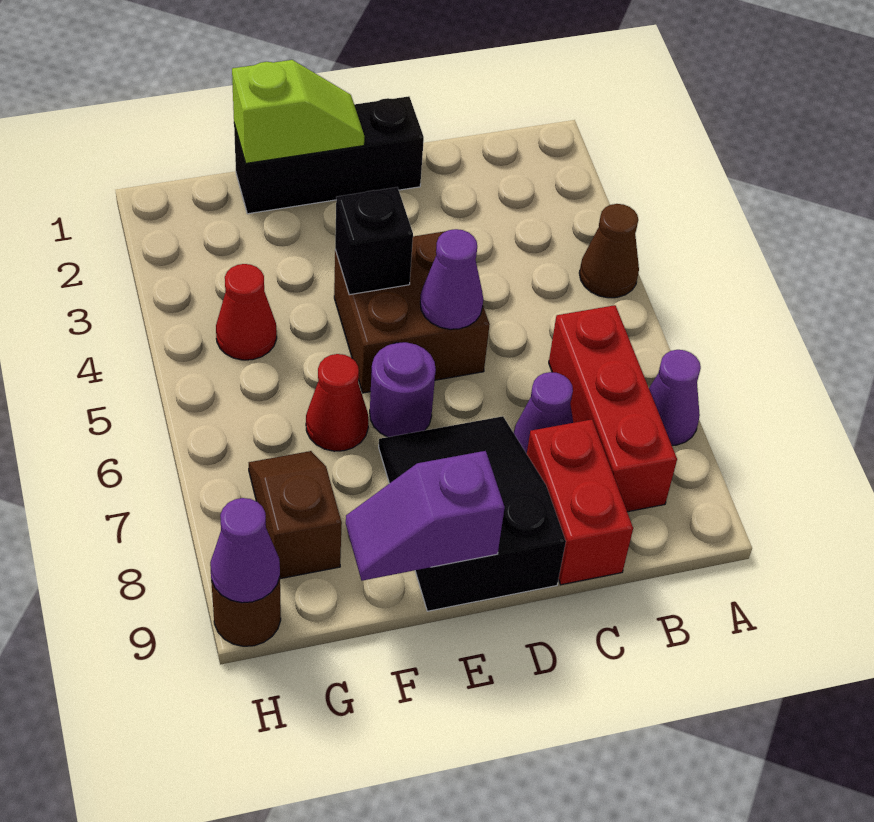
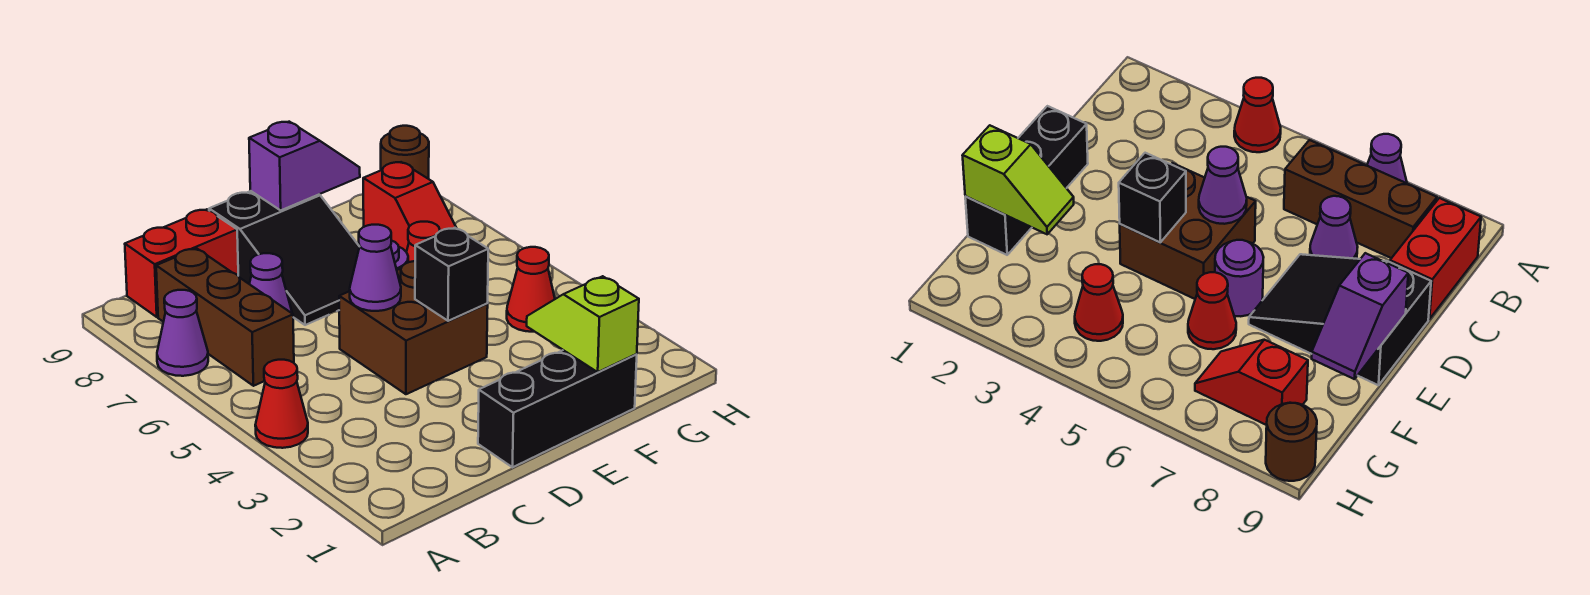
brown cone A4 level 1 -> red cone A4 level 1
red brick B6:B8 level 1 -> brown brick B6:B8 level 1
red brick C8:C9 level 1 -> red brick B9:C9 level 1
lime slope E1:F1 level 2 top F -> lime slope F1:F2 level 2 top 1
brown slope G7:G8 level 1 top 8 -> red slope G7:G8 level 1 top 8
purple cone H9 level 2 -> none

